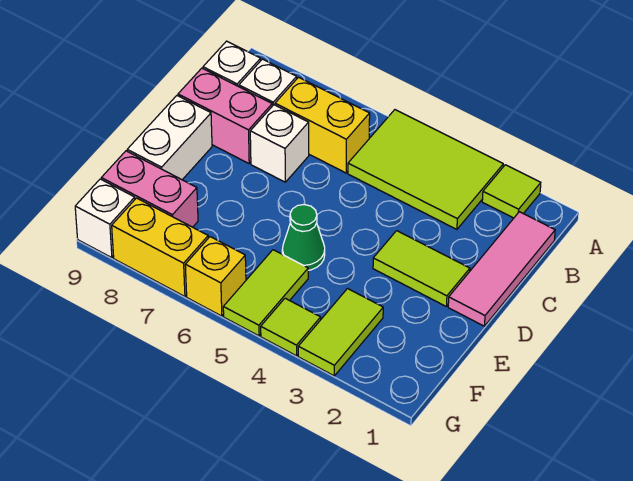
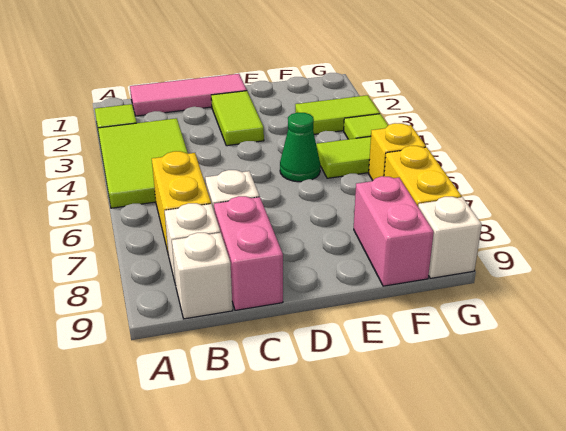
white brick D9:E9 level 1 -> none

